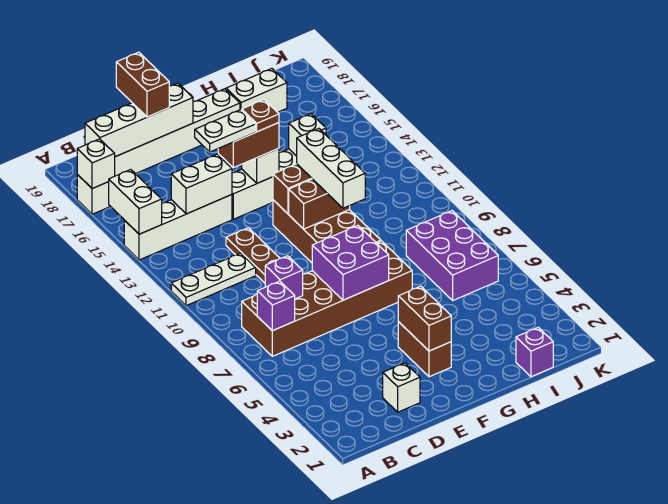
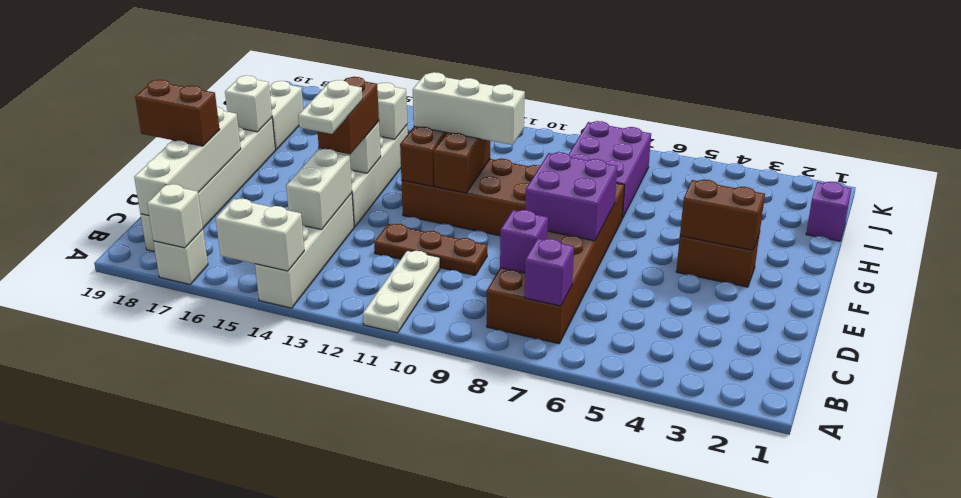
white brick D2 level 1 -> white brick G18 level 2
brown plate F14 level 4 -> none
purple brick I6:J8 level 1 -> purple brick H7:J8 level 1

